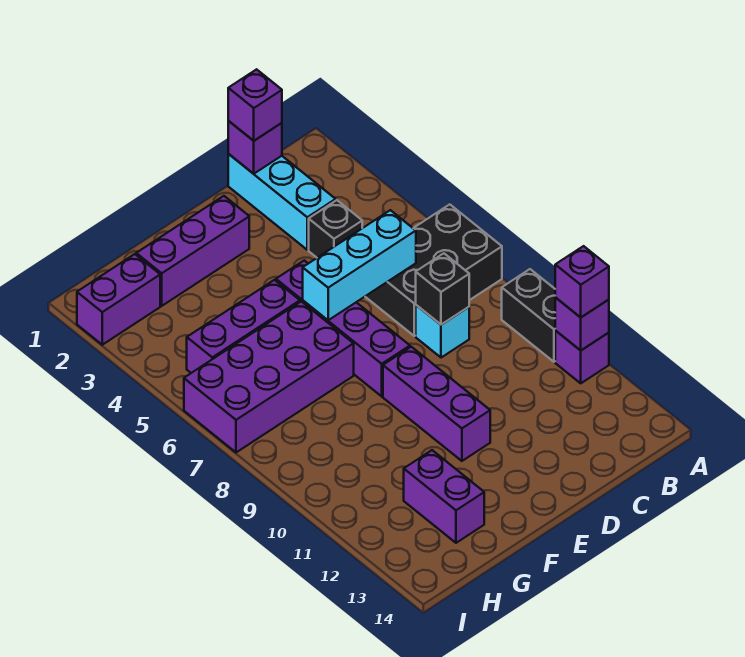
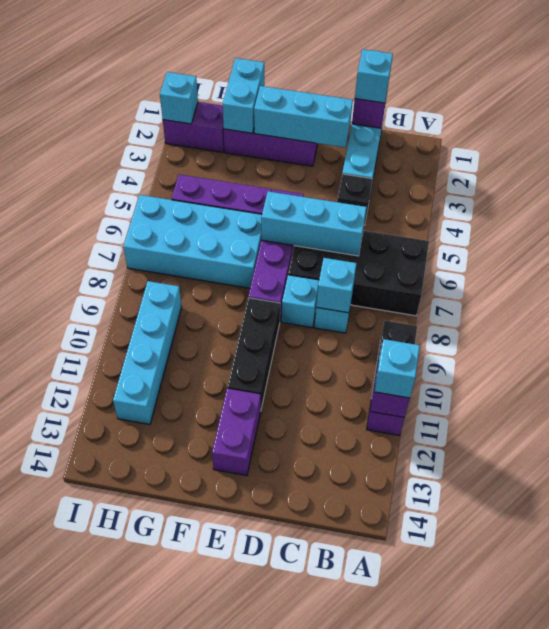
black brick A6:C7 level 1 -> black brick A6:D7 level 1
purple brick A11 level 3 -> cyan brick A11 level 3
purple brick C1 level 3 -> cyan brick C1 level 3
black brick C8 level 2 -> cyan brick C8 level 2
none -> cyan brick D2:F2 level 2
none -> cyan brick D8 level 1
purple brick E9:E11 level 1 -> black brick E9:E11 level 1
purple brick F6:I7 level 1 -> cyan brick F6:I7 level 1
none -> cyan brick G1:G2 level 2
purple brick G12:G13 level 1 -> purple brick E12:E13 level 1
none -> cyan brick H9:H12 level 1
none -> cyan brick I2 level 2

